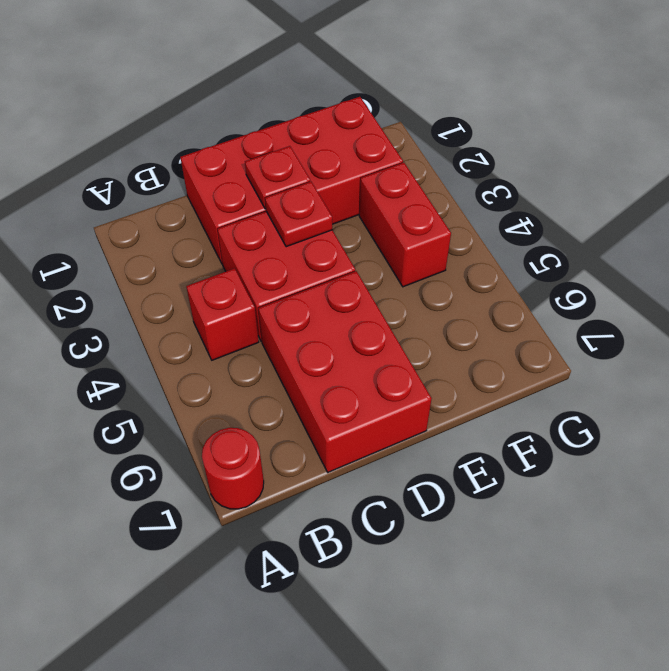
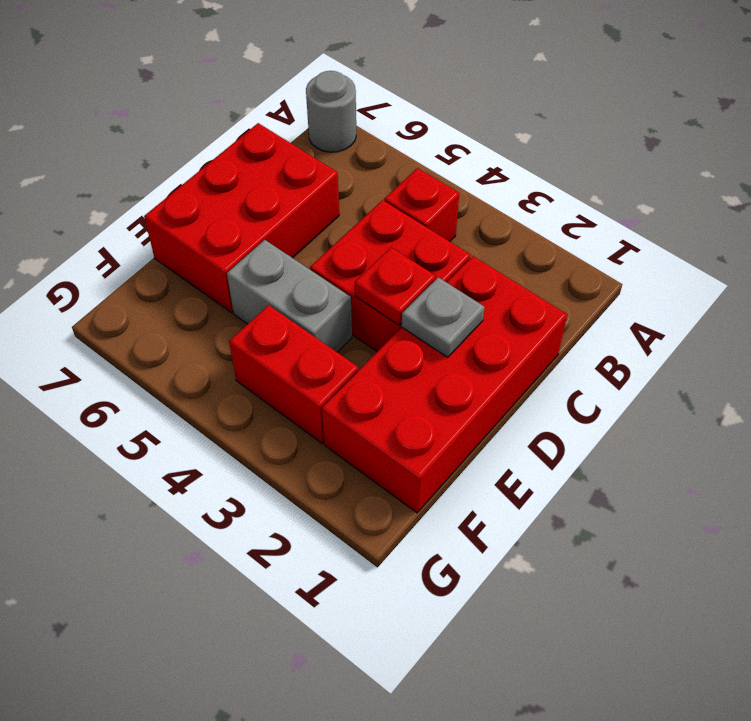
red round brick A7 level 1 -> grey round brick A7 level 1
red brick C5:D7 level 1 -> red brick C6:E7 level 1
red plate D2 level 2 -> grey plate D2 level 2
none -> grey brick E4:E5 level 1

